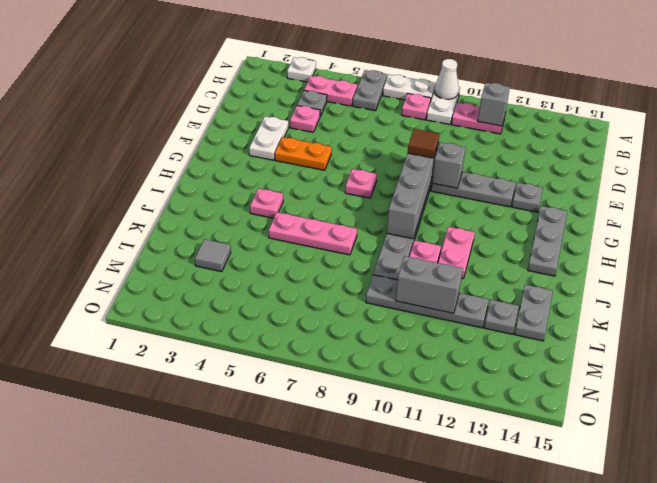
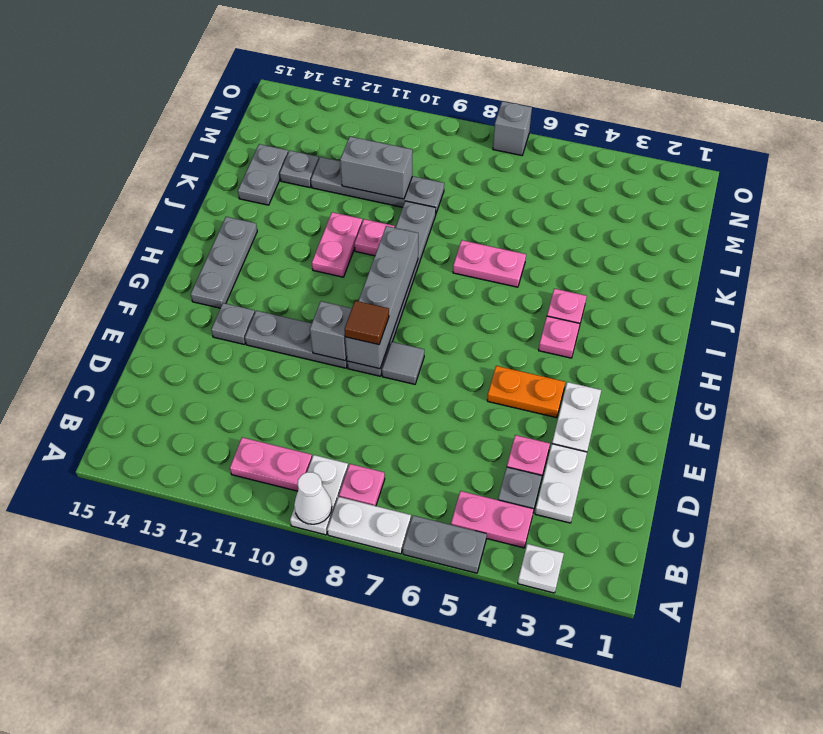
grey plate A6:B6 level 1 -> grey plate A5:A6 level 1
grey brick B11 level 2 -> grey brick O7 level 1
none -> white plate C3:D3 level 1
pink plate G7 level 1 -> pink plate H4 level 1
pink plate J5:J7 level 1 -> pink plate J6:J7 level 1
grey tile L3 level 1 -> grey tile F8 level 1

